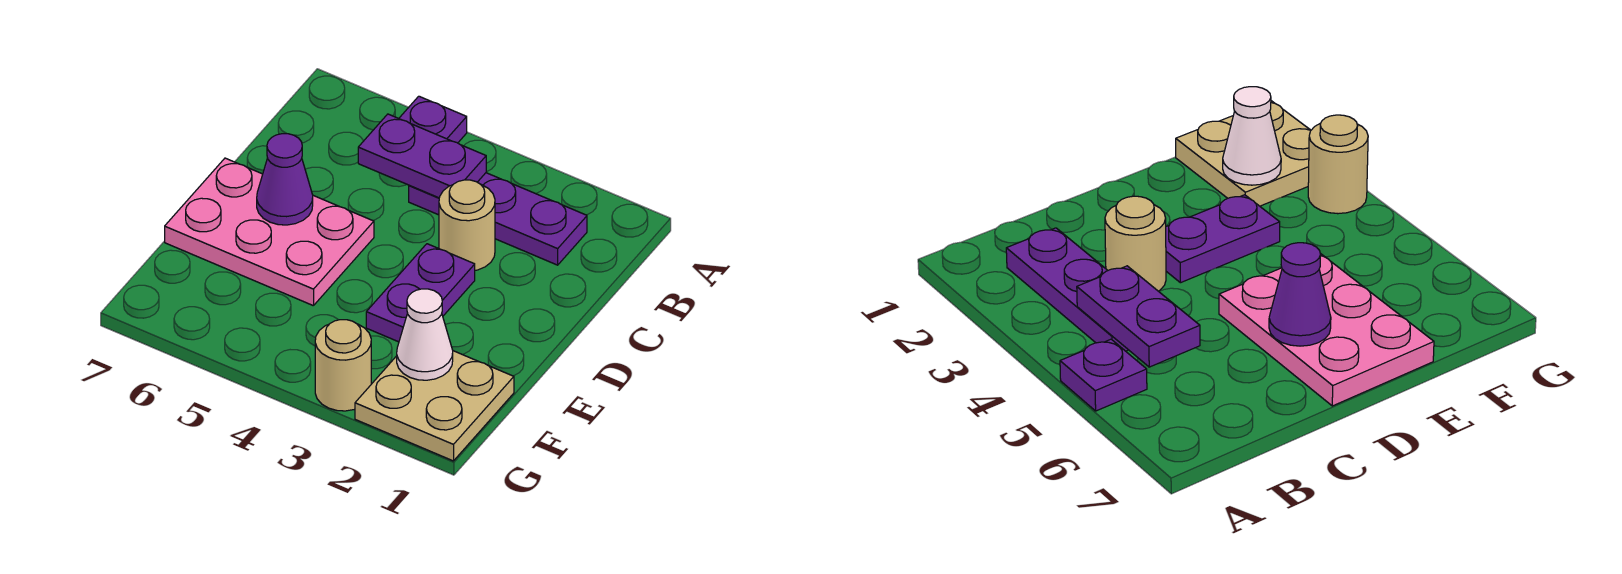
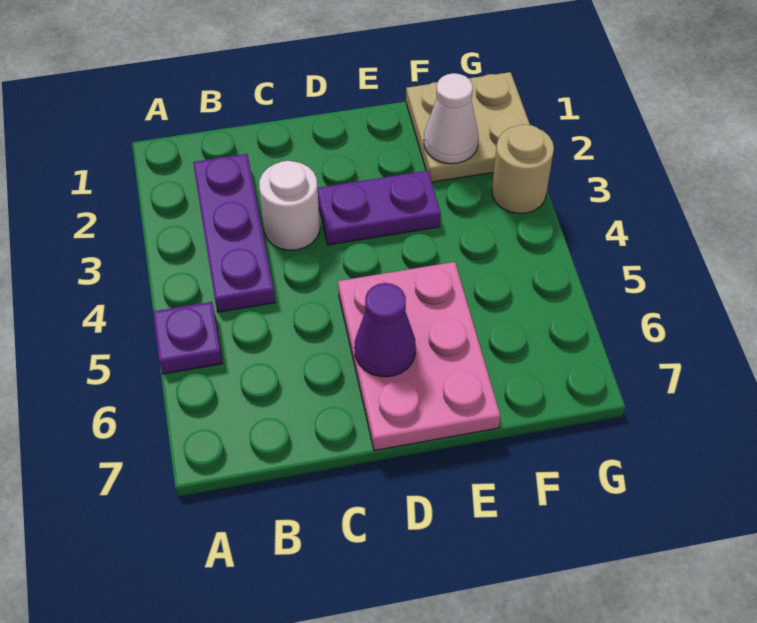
purple plate B4:B5 level 2 -> none
tan round brick C3 level 1 -> white round brick C3 level 1

